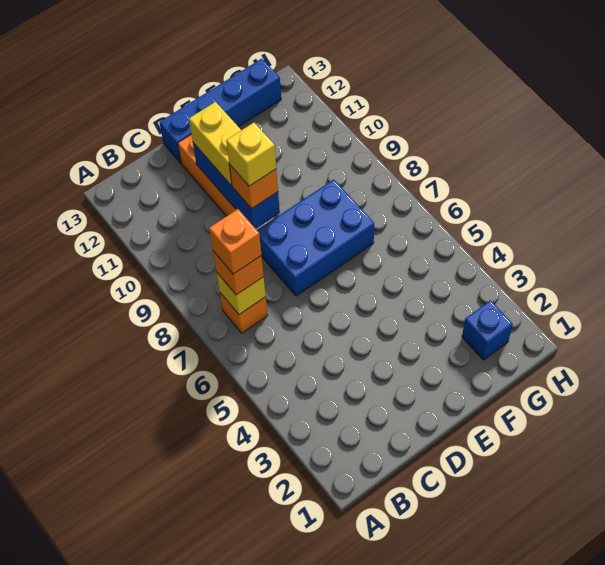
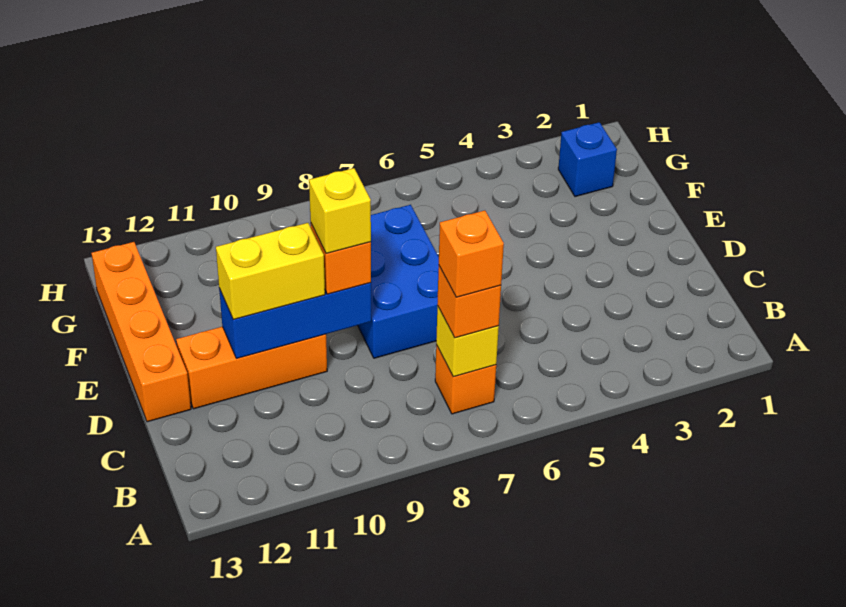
blue brick D13:G13 level 1 -> orange brick D13:G13 level 1

